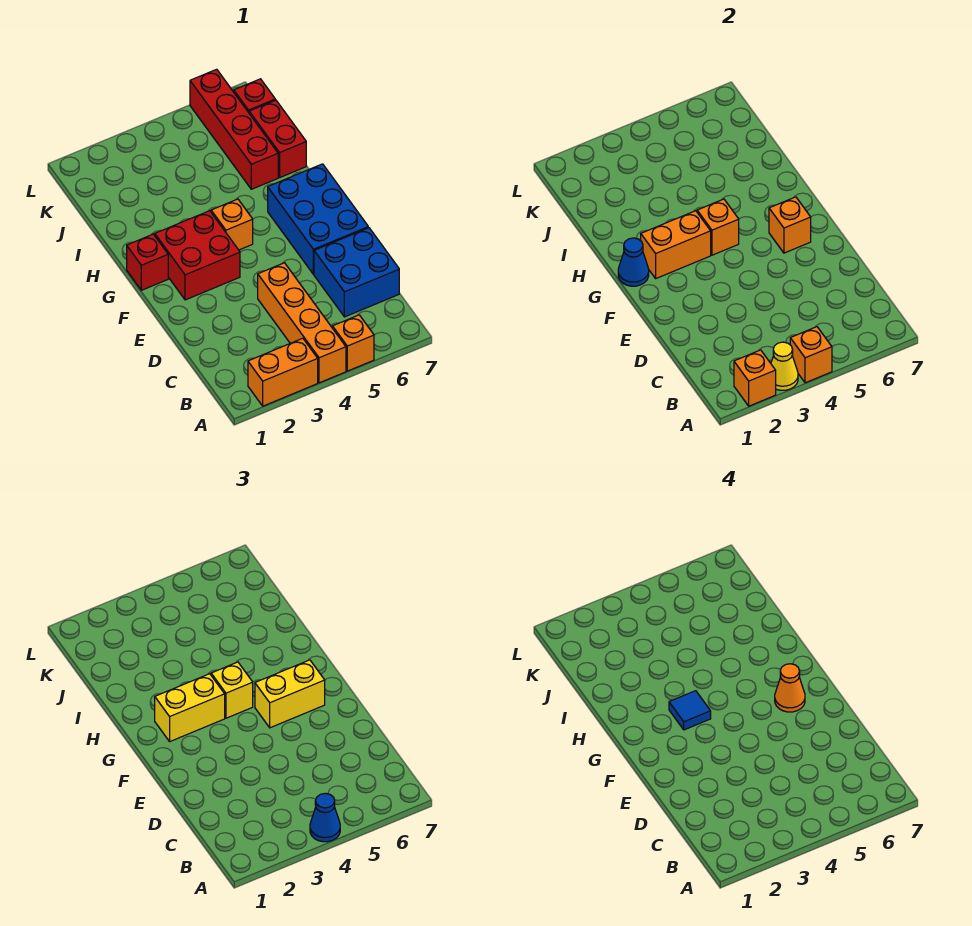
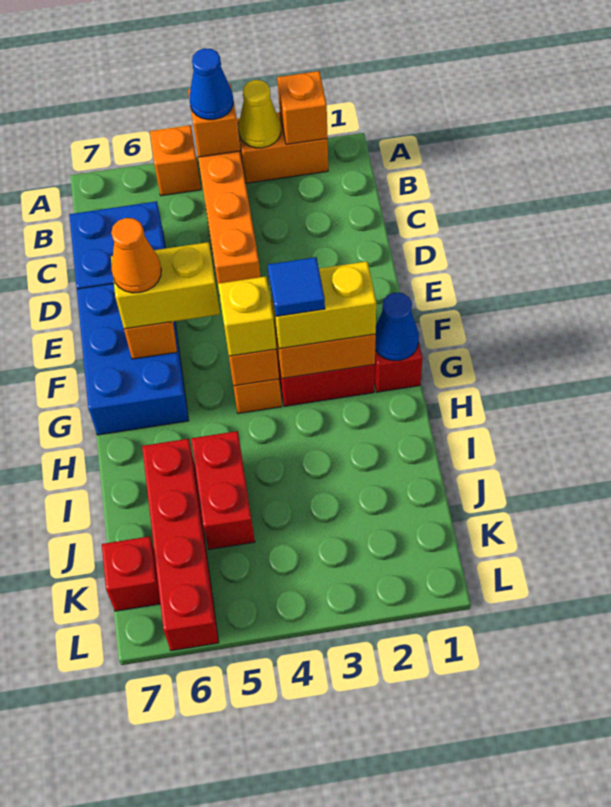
red brick I7:J7 level 1 -> red brick I5:J5 level 1

